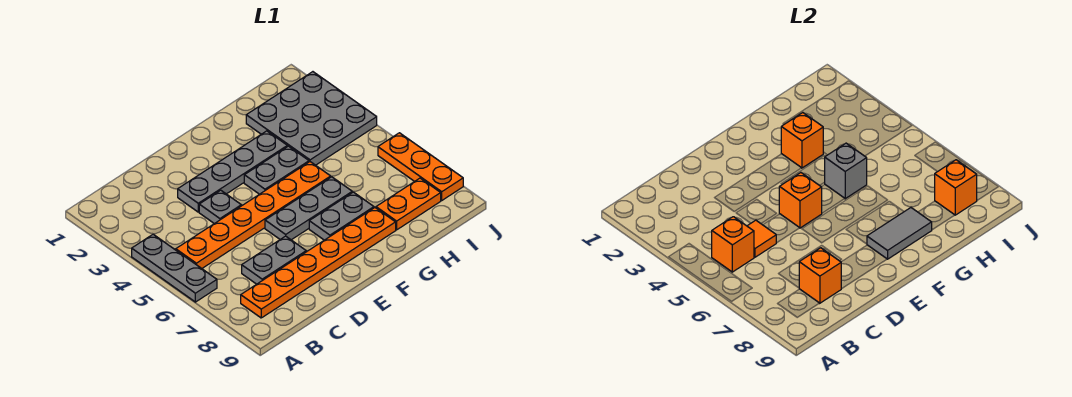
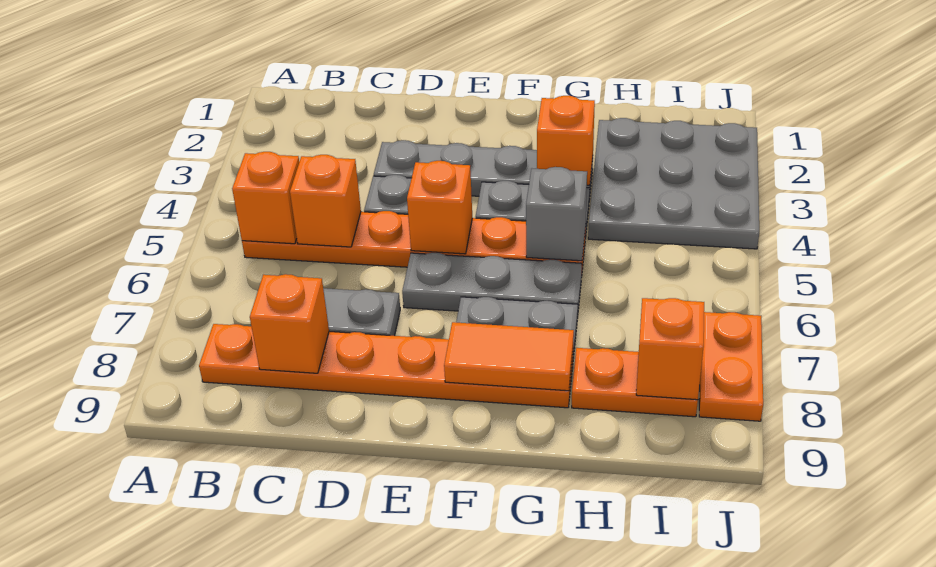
grey plate A4:A6 level 1 -> none
orange tile C5 level 2 -> orange brick C5 level 2
grey tile F8:G8 level 2 -> orange tile F8:G8 level 2
orange plate J6:J8 level 1 -> orange plate J7:J8 level 1

